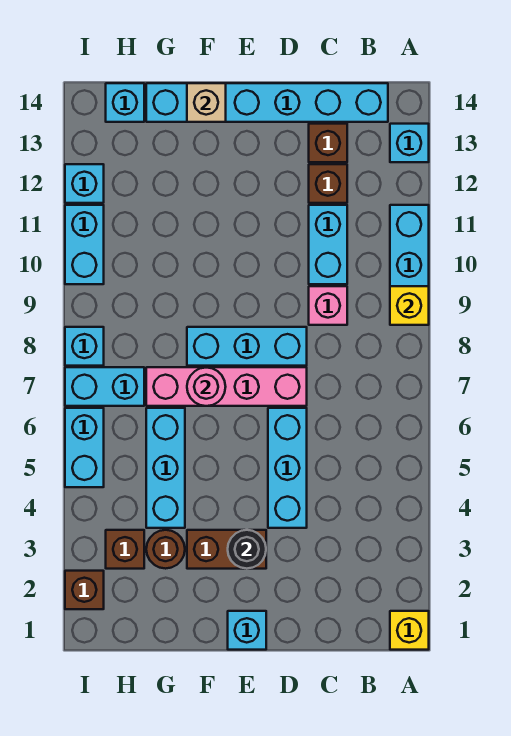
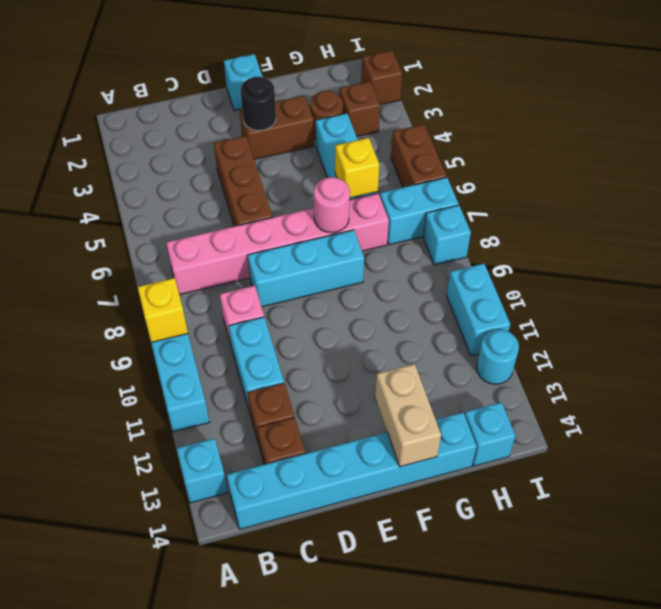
yellow brick A1 level 1 -> yellow brick G6 level 2
cyan brick D4:D6 level 1 -> brown brick D4:D6 level 1
pink brick D7:G7 level 1 -> pink brick B7:G7 level 1
tan brick F14 level 2 -> tan brick F13:F14 level 2
cyan brick I5:I6 level 1 -> brown brick I5:I6 level 1
cyan brick I12 level 1 -> cyan round brick I12 level 1

